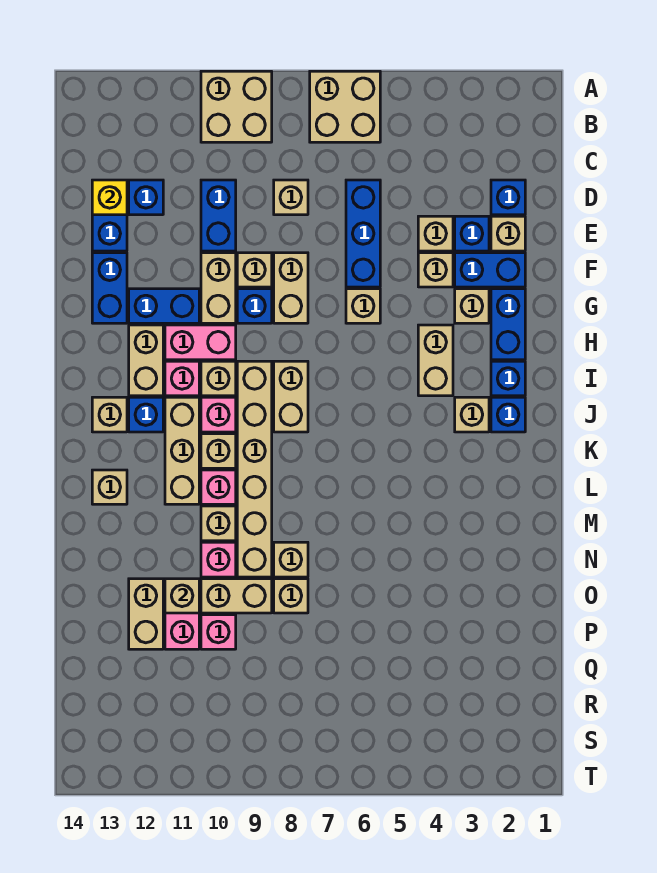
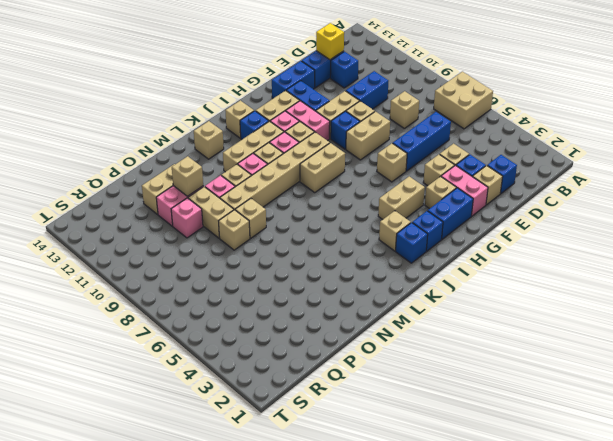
tan brick A9:B10 level 1 -> none
blue brick F2:F3 level 1 -> pink brick F2:F3 level 1

